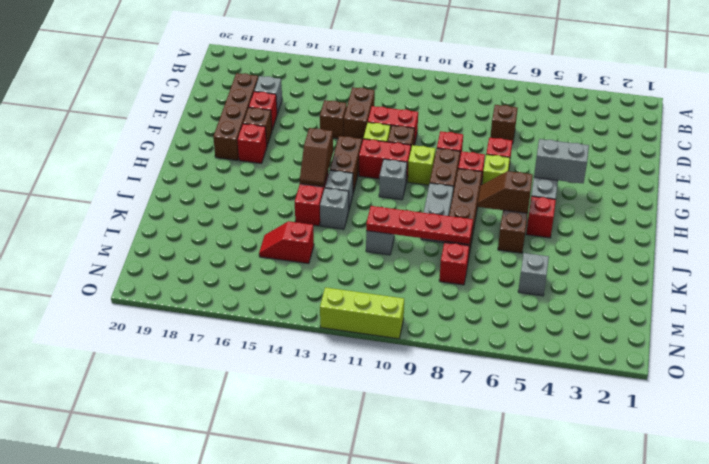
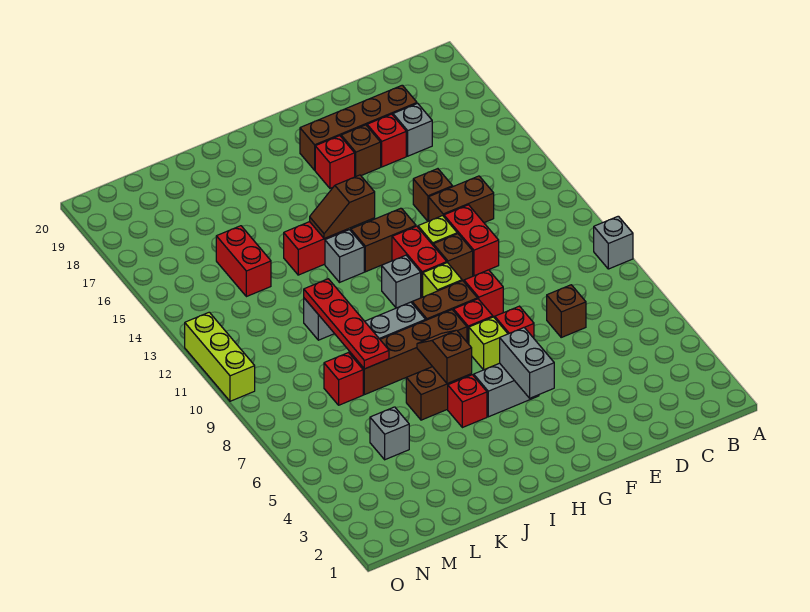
grey brick J13 level 1 -> grey brick A9 level 1
red slope L14:L15 level 1 top 14 -> red brick L14:L15 level 1

